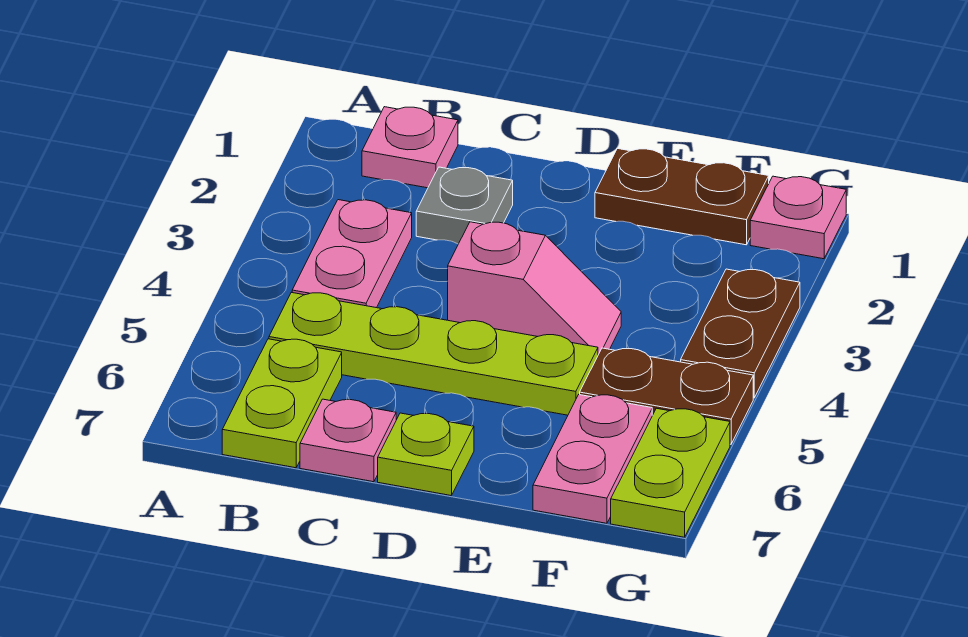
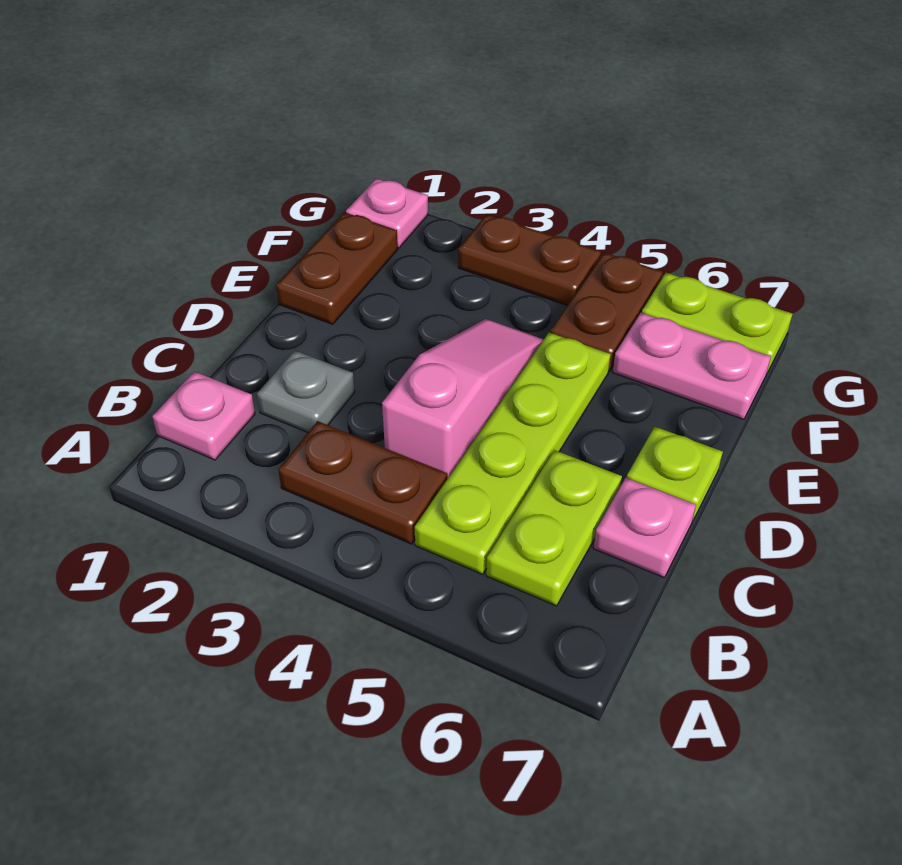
pink plate B3:B4 level 1 -> brown plate B3:B4 level 1
lime plate B6:B7 level 1 -> lime plate B6:C6 level 1
pink slope D4:E4 level 1 top D -> pink slope C4:E4 level 1 top C

